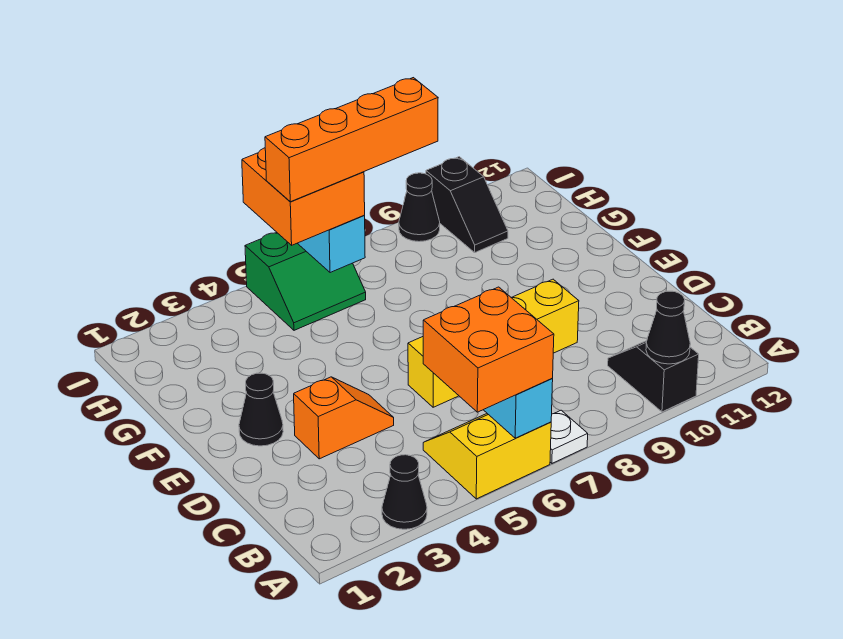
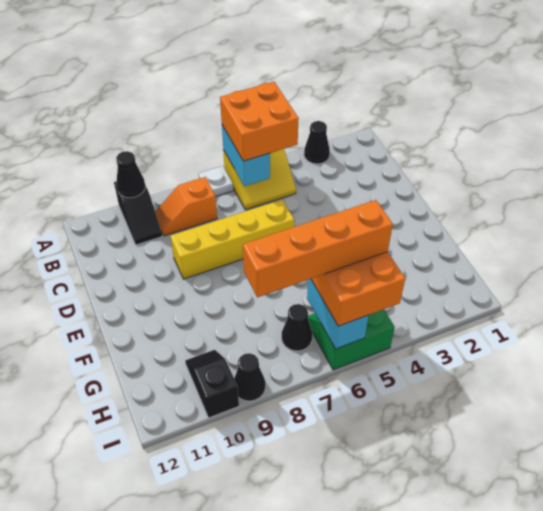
orange slope D3:D4 level 1 top 3 -> orange slope B8:B9 level 1 top 8
black cone E2 level 1 -> black cone H7 level 1

